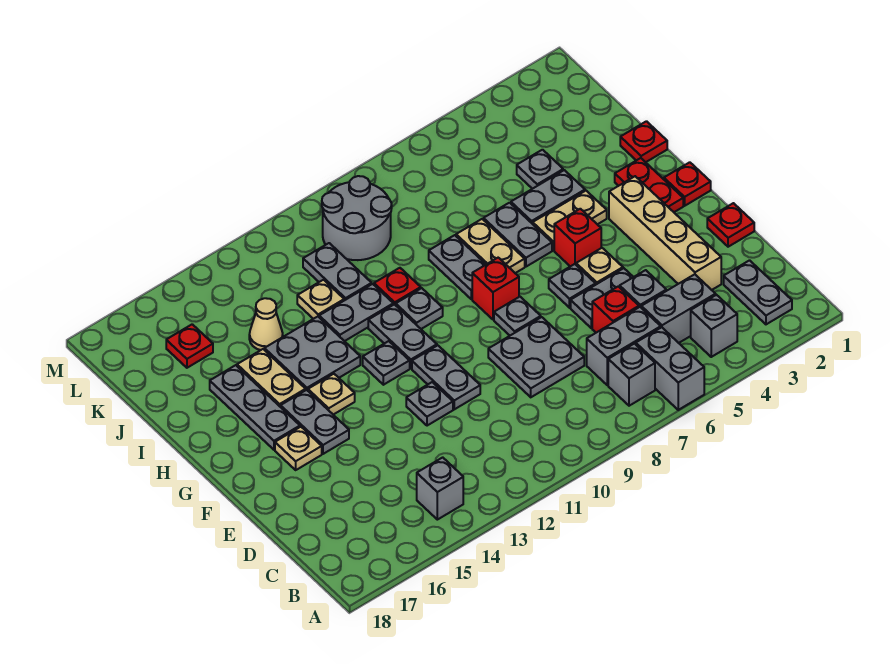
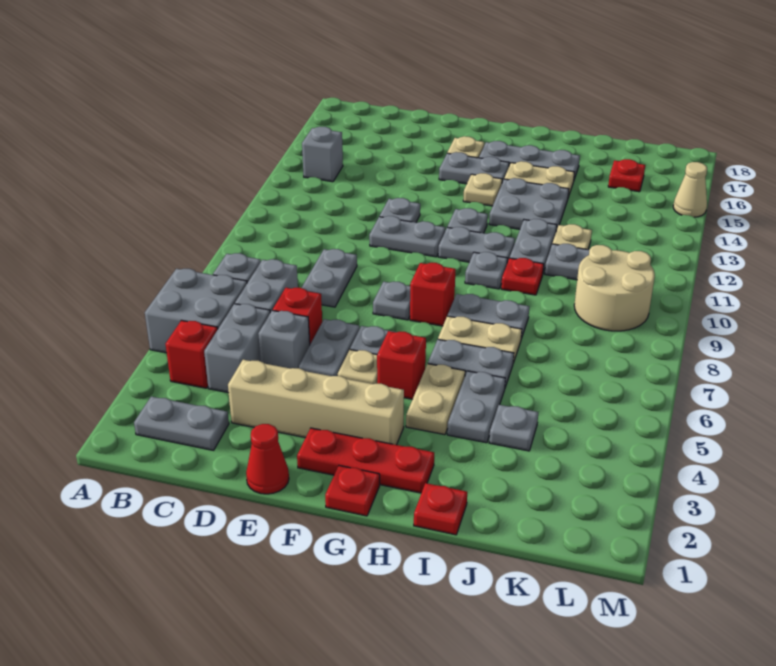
grey brick A6:B6 level 1 -> grey brick A5:B6 level 1
grey brick B4 level 1 -> red brick B4 level 1
grey plate D8:E9 level 1 -> grey plate D8:D9 level 1
red plate E1 level 1 -> red cone E1 level 1
red plate G2:H2 level 1 -> red plate F2:H2 level 1
tan cone J14 level 1 -> tan cone M15 level 1
grey round brick K9:L10 level 1 -> tan round brick K9:L10 level 1

